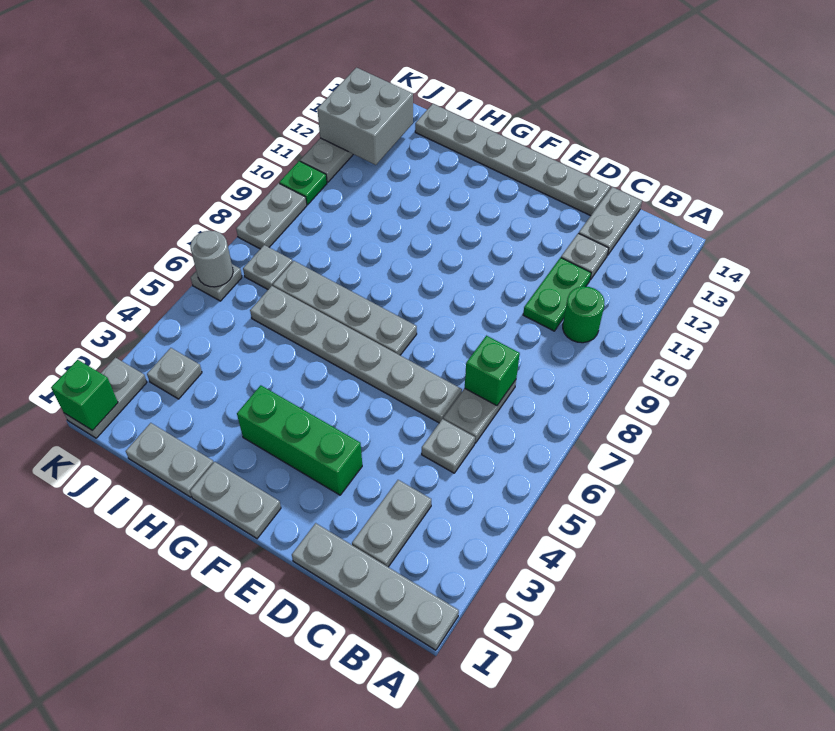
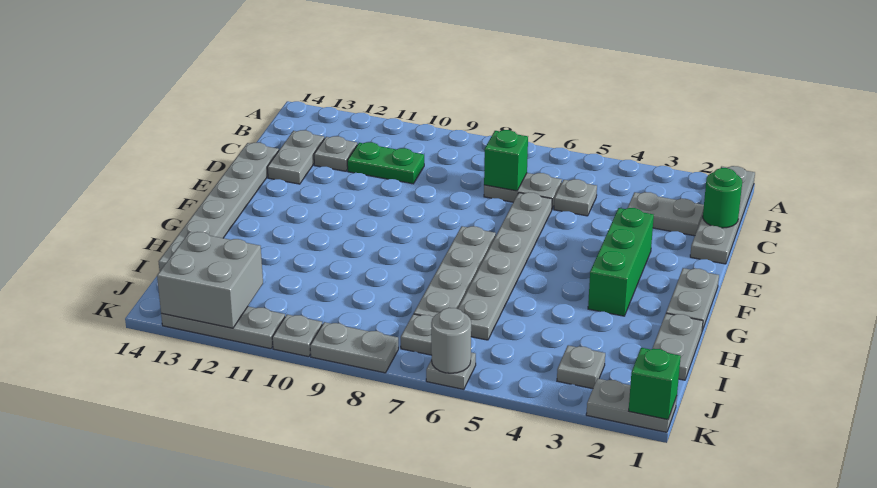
green round brick B10 level 1 -> green round brick C1 level 2
grey plate C13:C14 level 1 -> grey plate C13:D13 level 1
green plate K10 level 1 -> grey plate K10 level 1

